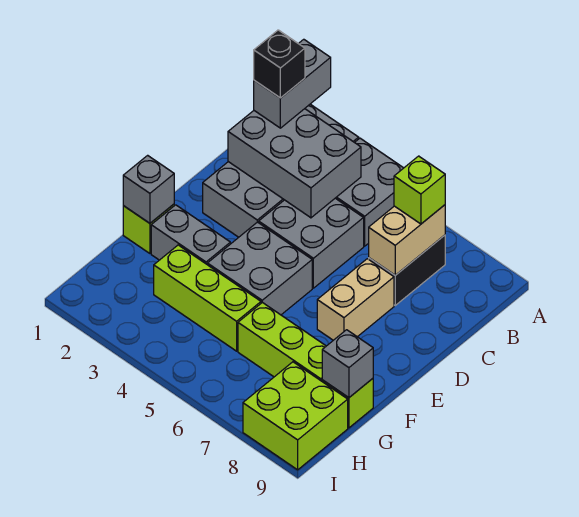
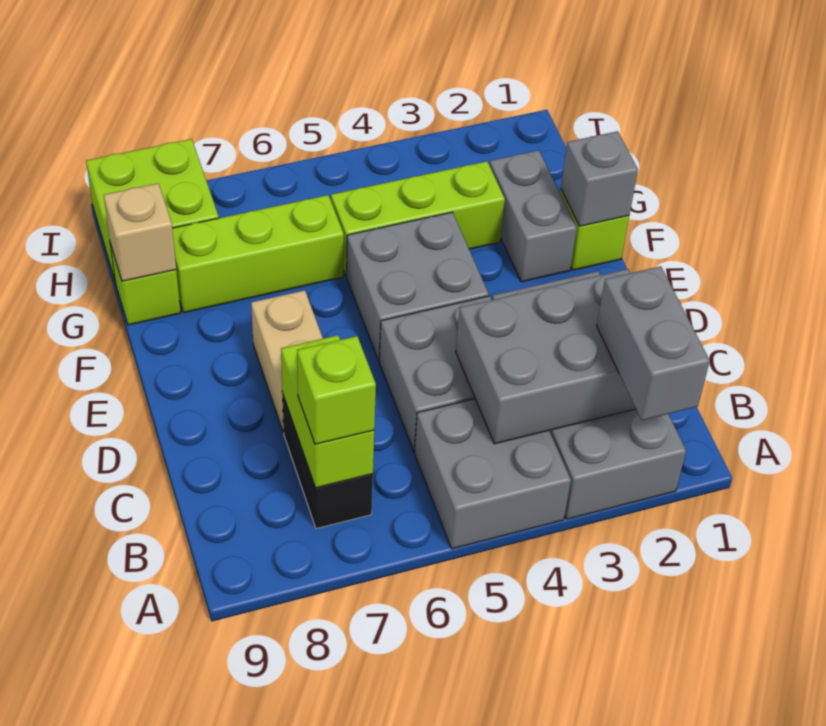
black brick B2 level 4 -> none
tan brick B7:C7 level 2 -> lime brick B7:C7 level 2
grey brick F2:F3 level 1 -> grey brick F2:G2 level 1
grey brick G9 level 2 -> tan brick G9 level 2

